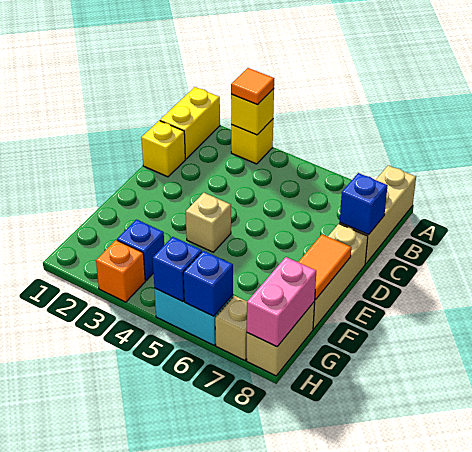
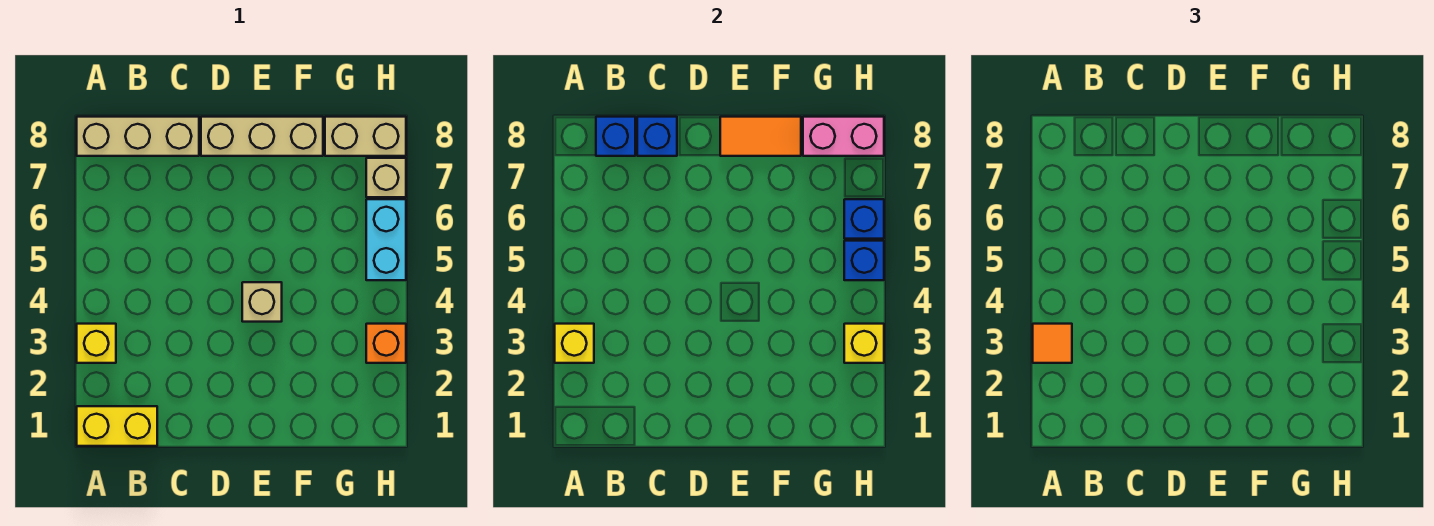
yellow brick C1 level 1 -> yellow brick H3 level 2
blue brick G3 level 1 -> blue brick B8 level 2

